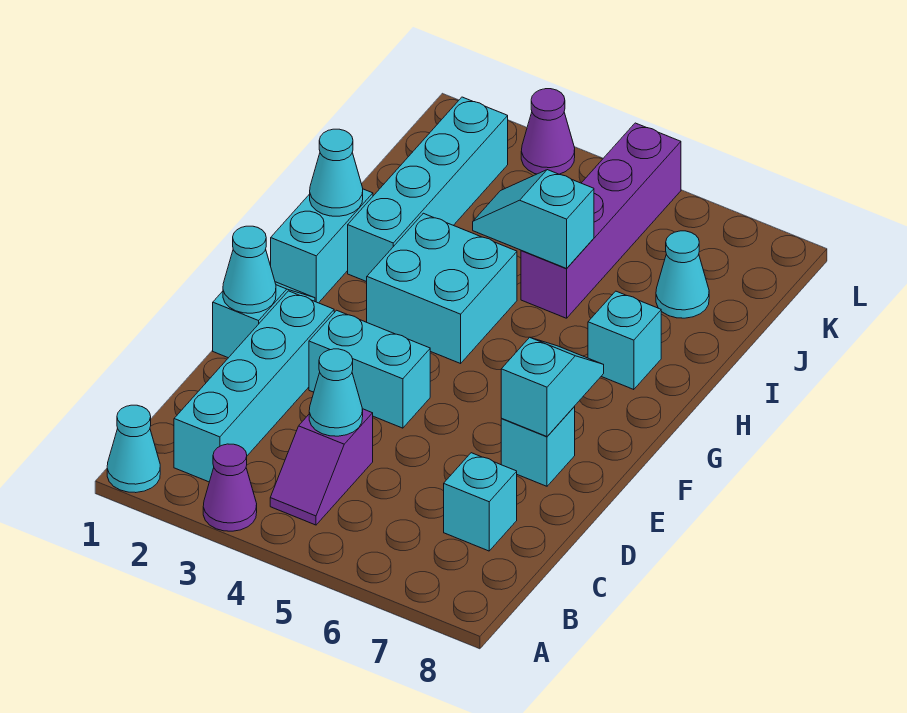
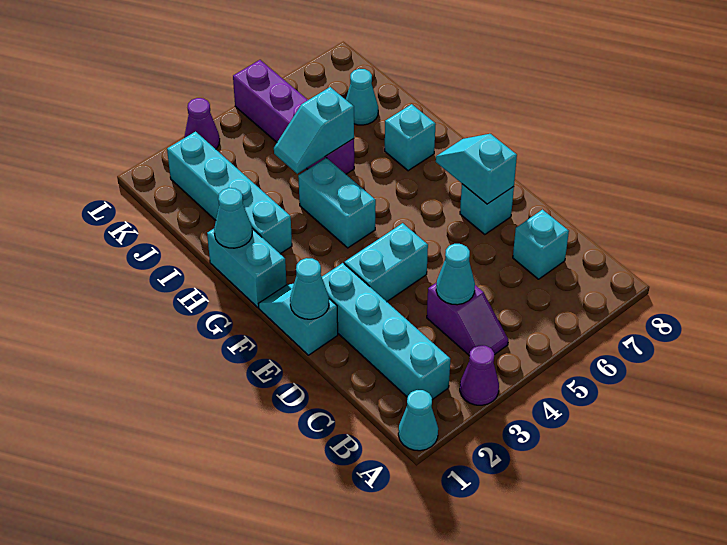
cyan brick G3:H4 level 1 -> cyan brick G4:H4 level 1

